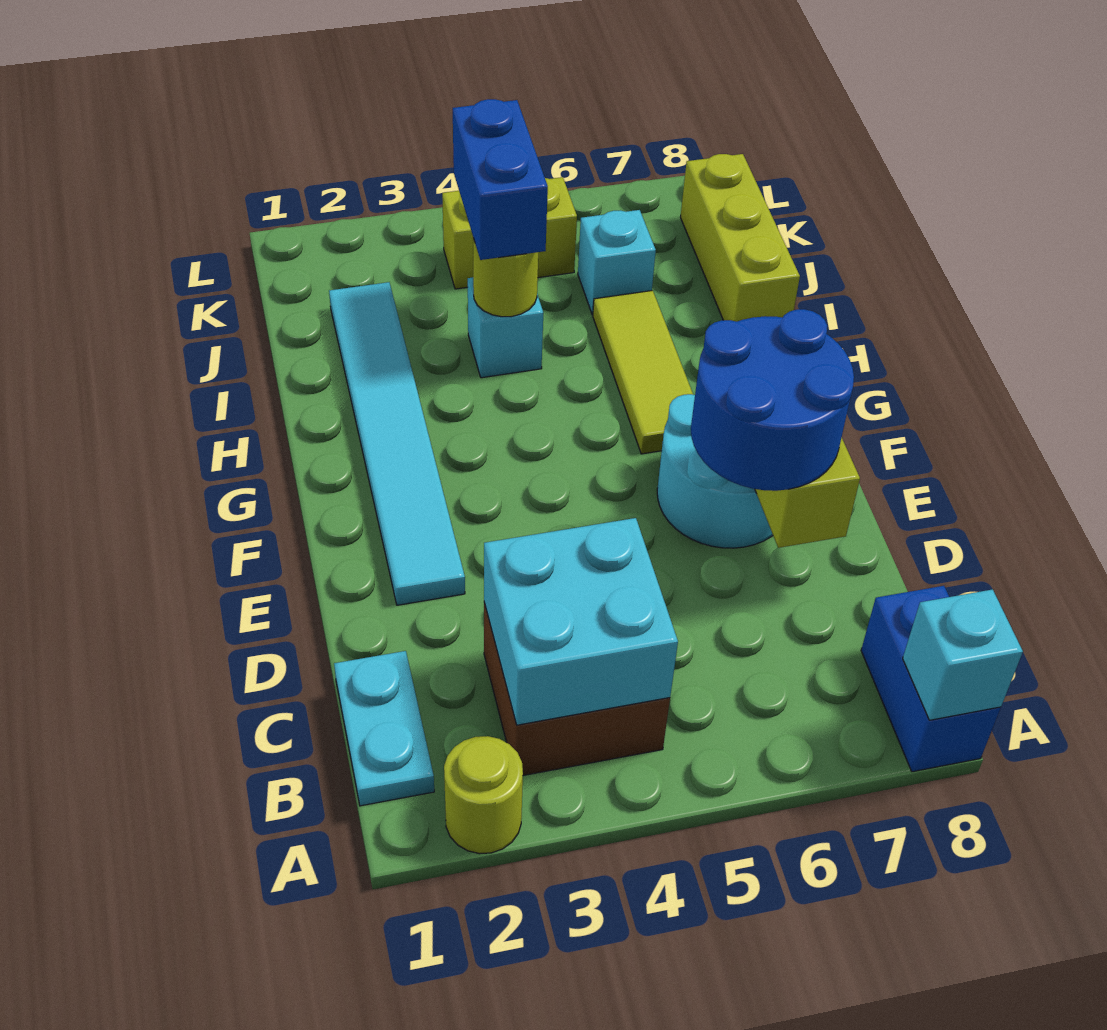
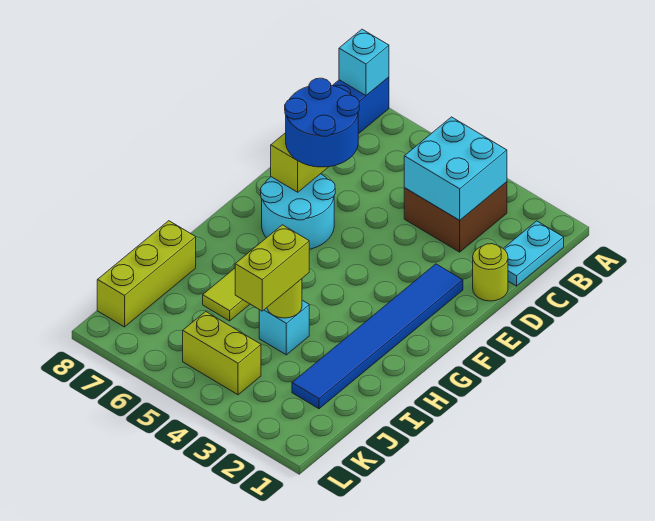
lime round brick A2 level 1 -> lime round brick D1 level 1
cyan tile E2:J2 level 1 -> blue tile E2:J2 level 1
blue brick I4:J4 level 3 -> lime brick I4:J4 level 3
cyan brick J6 level 1 -> none

